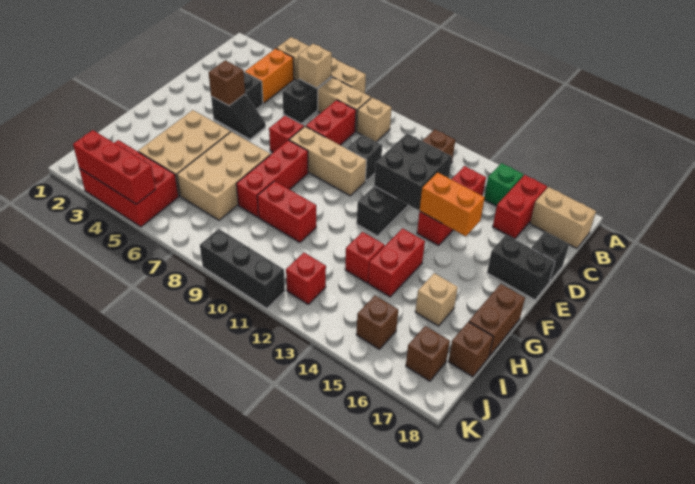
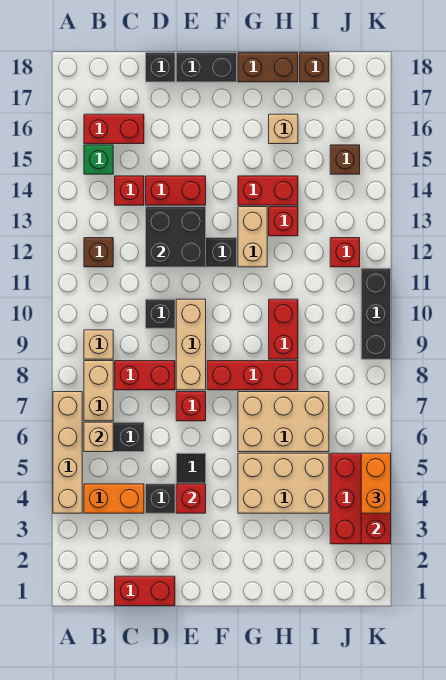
tan brick B17:B18 level 1 -> tan brick G12:G13 level 1
none -> red brick C1:D1 level 1
brown brick E4 level 2 -> red brick E4 level 2
orange brick E14:E15 level 2 -> orange brick K4:K5 level 3
black brick E17:E18 level 1 -> black brick E18:F18 level 1
brown brick J17 level 1 -> none

